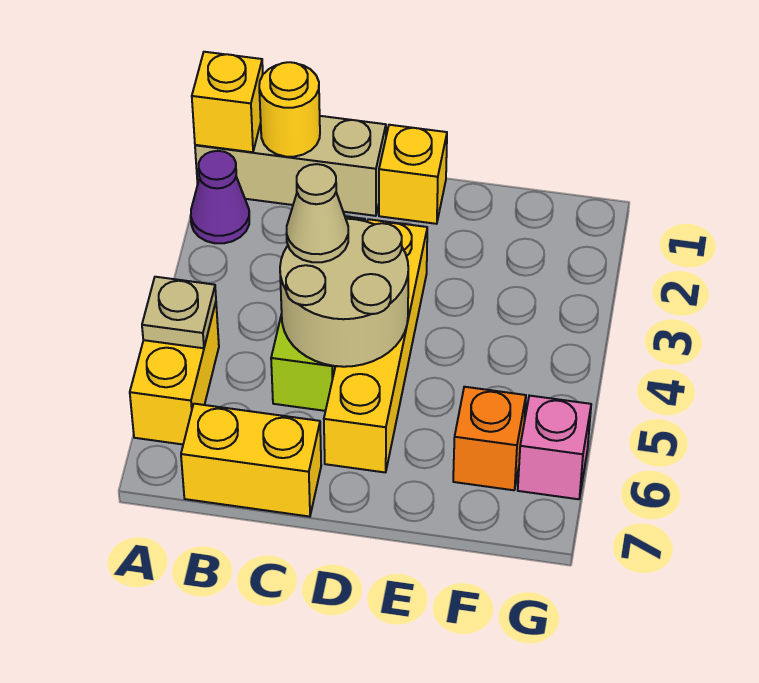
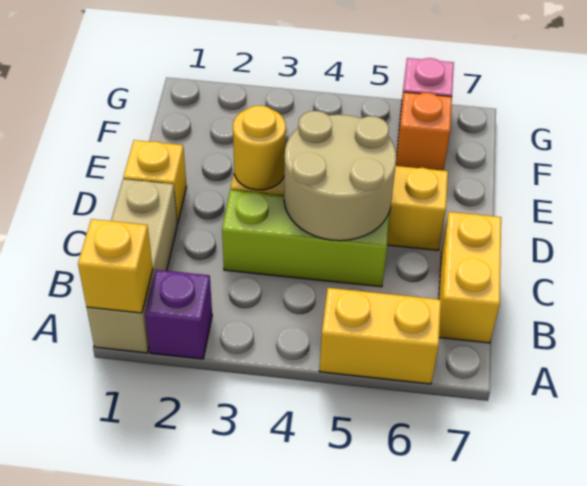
purple cone A2 level 1 -> purple brick A2 level 1
tan plate A5 level 2 -> none
yellow round brick B1 level 2 -> yellow round brick D3 level 2
tan cone C4 level 3 -> none

